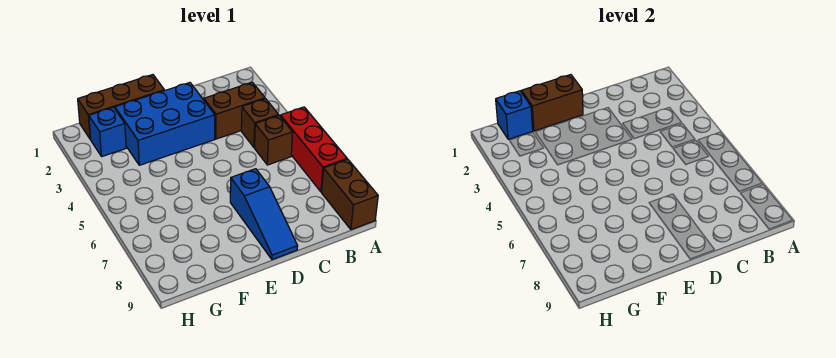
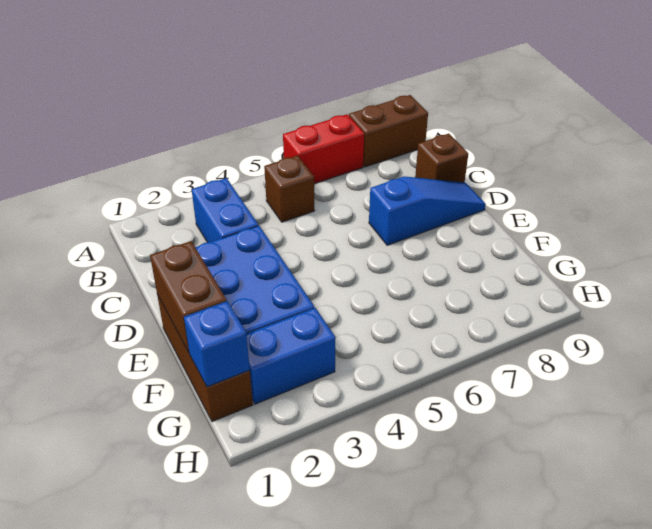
red brick A5:A7 level 1 -> red brick A6:A7 level 1
brown brick B3:C3 level 1 -> blue brick B3:C3 level 1
brown brick B4 level 1 -> brown brick C9 level 1
blue brick G2 level 1 -> blue brick G2:G3 level 1

